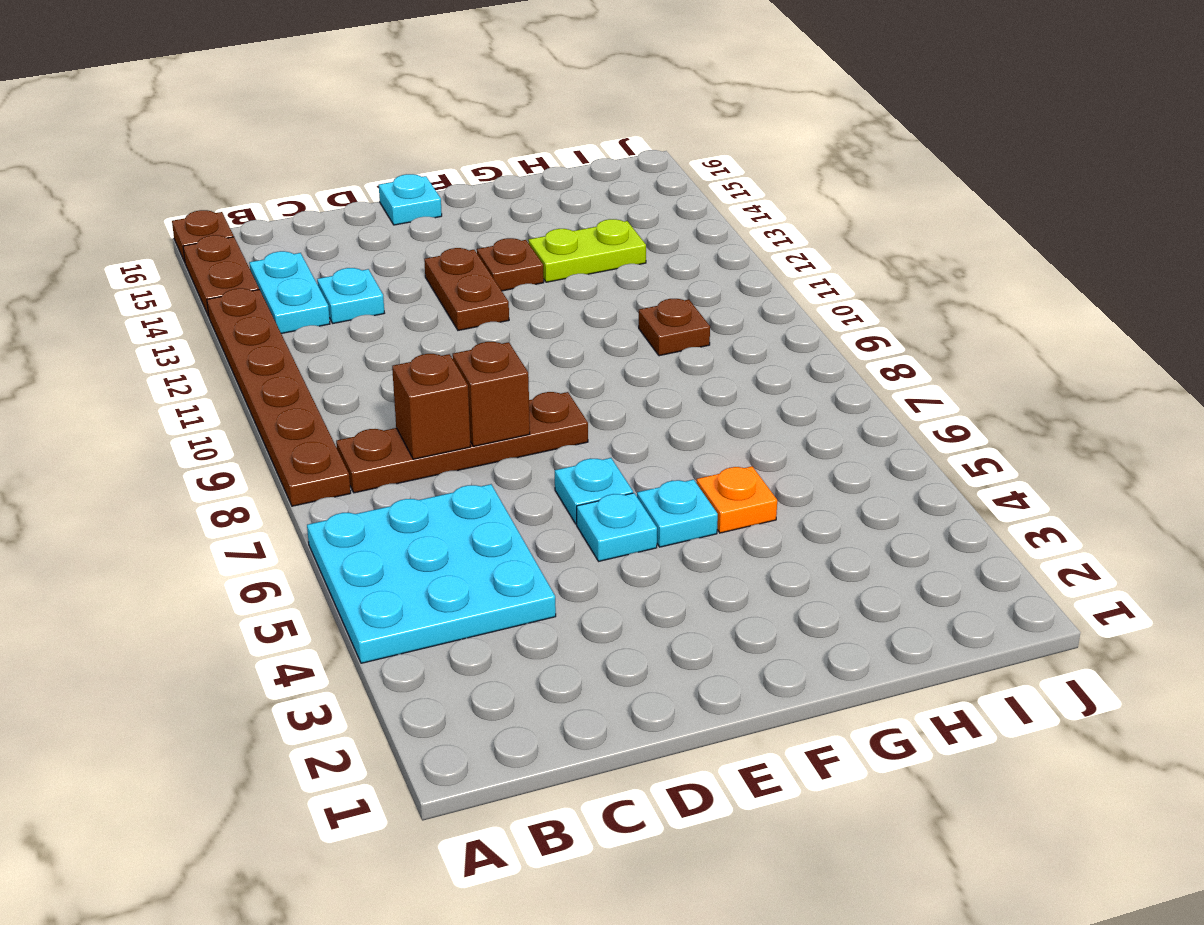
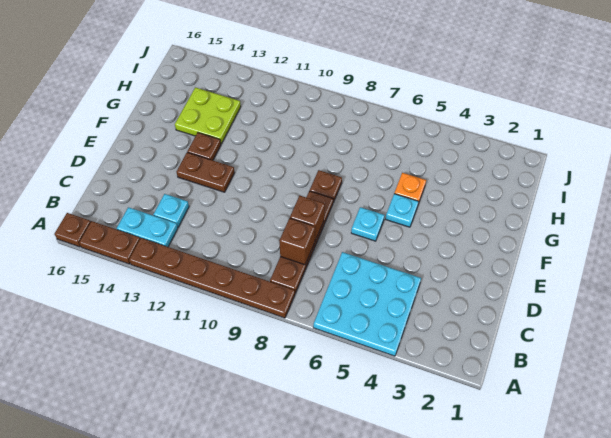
cyan plate E5 level 1 -> none
cyan plate E16 level 1 -> none
lime plate G13:H13 level 1 -> lime plate G13:H14 level 1
brown plate H10 level 1 -> brown plate F8 level 1

